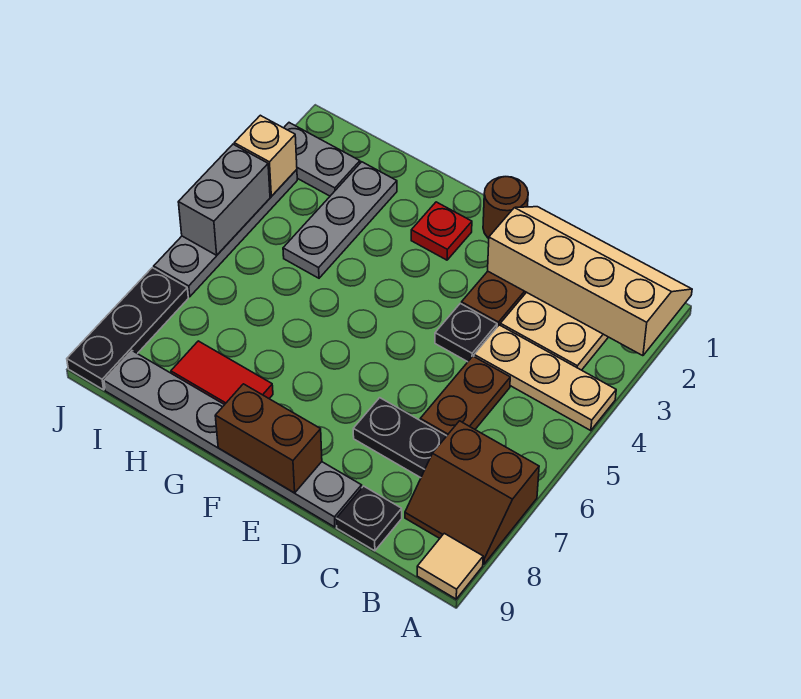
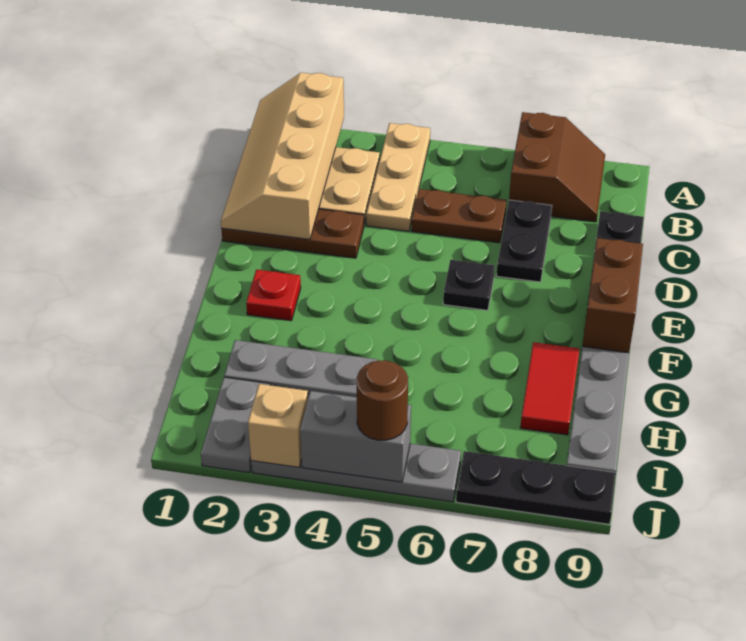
tan tile A9 level 1 -> none
black plate D4 level 1 -> black plate E6 level 1
brown round brick E1 level 1 -> brown round brick J5 level 3

